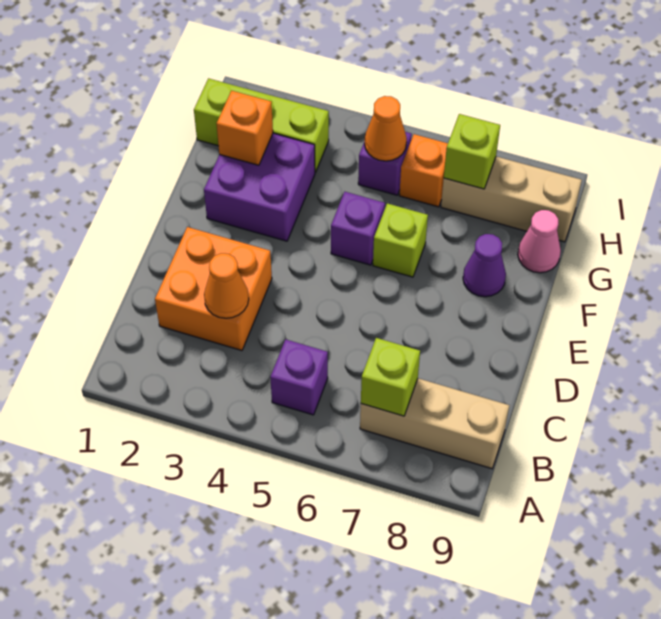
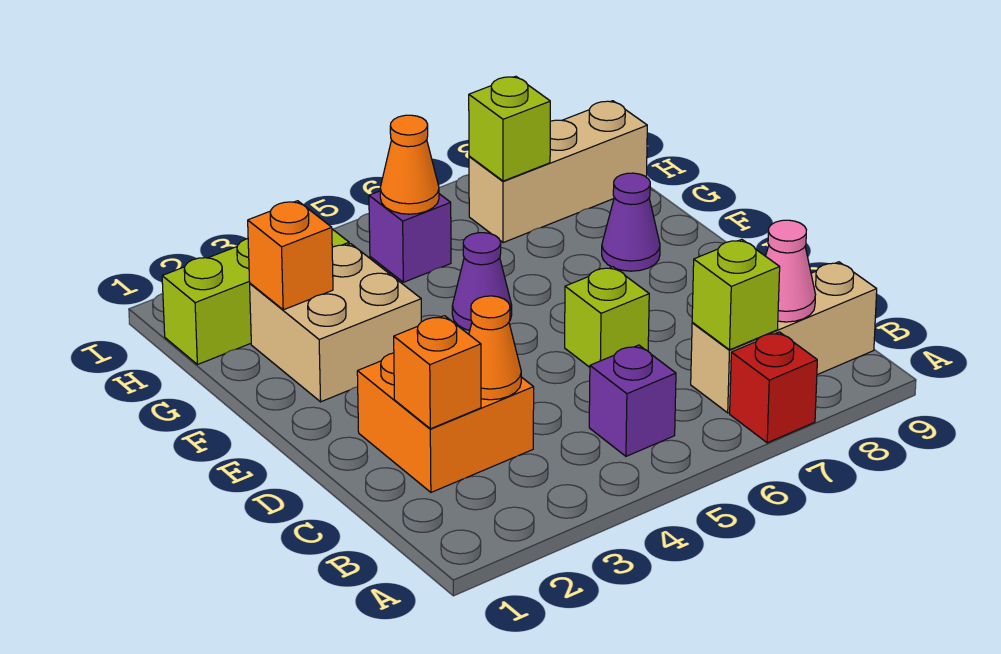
none -> red brick A7 level 1
purple brick F2:G3 level 1 -> tan brick F2:G3 level 1
purple brick F5 level 1 -> purple cone F5 level 1
lime brick F6 level 1 -> lime brick D6 level 1
pink cone G9 level 1 -> pink cone B8 level 2
orange brick H6 level 1 -> orange brick C2 level 2

